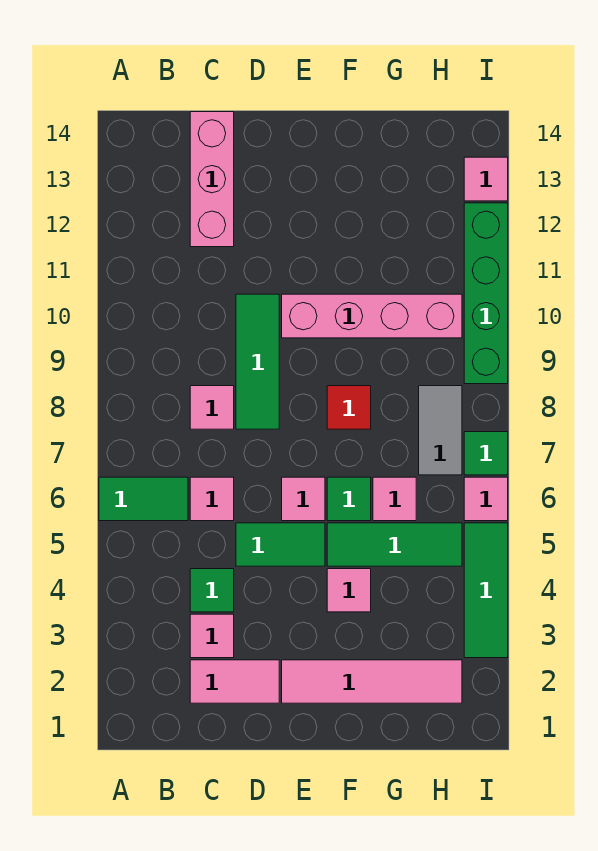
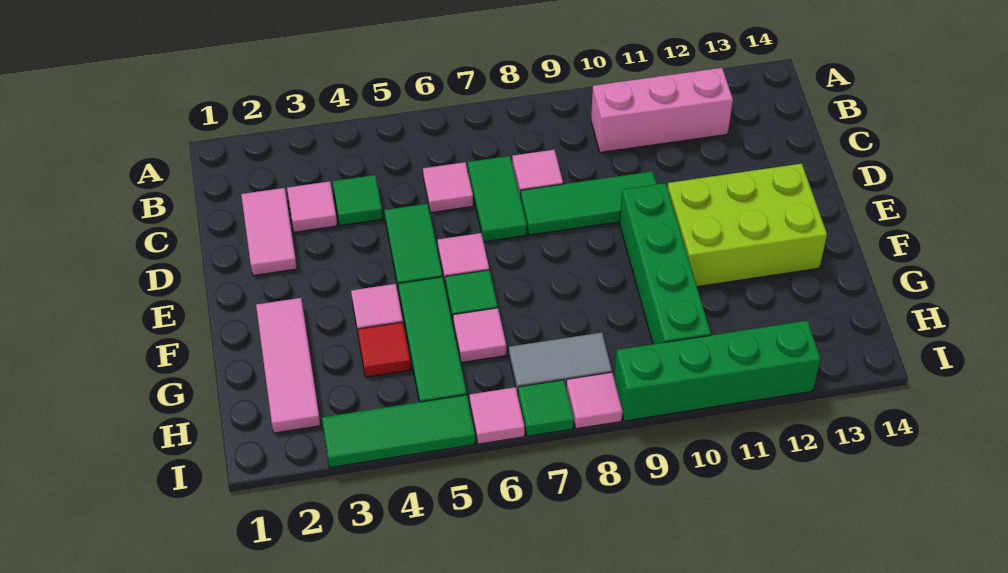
green tile A6:B6 level 1 -> green tile C7:D7 level 1
pink brick C12:C14 level 1 -> pink brick B10:B12 level 1
pink tile E2:H2 level 1 -> pink tile F2:H2 level 1
pink brick E10:H10 level 1 -> green brick E10:H10 level 1
none -> lime brick E11:F13 level 1
red tile F8 level 1 -> red tile G4 level 1
pink tile I13 level 1 -> pink tile I8 level 1

